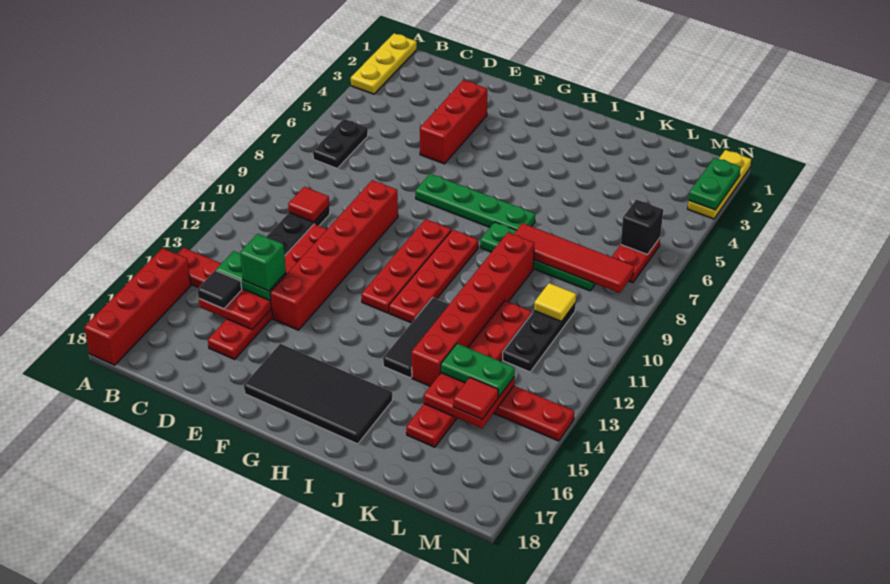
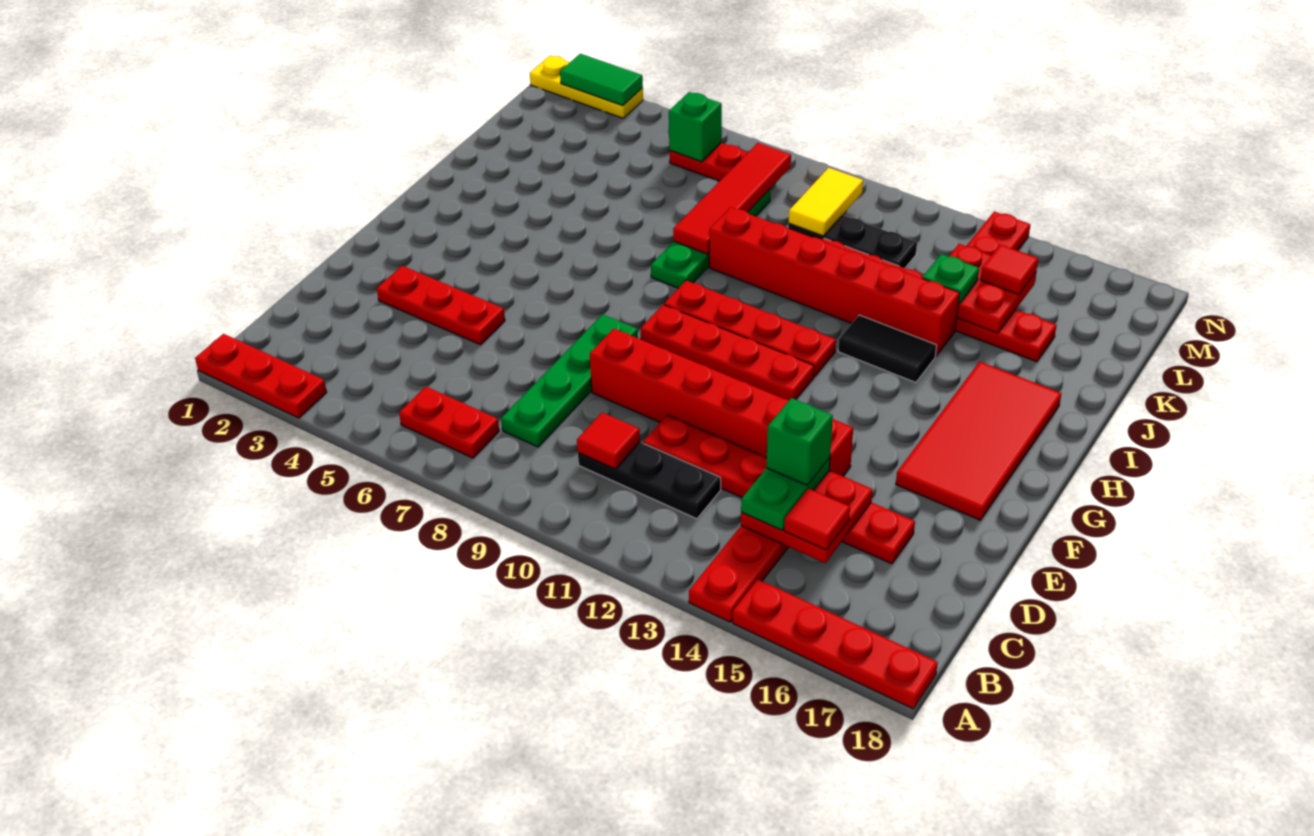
yellow plate A1:A3 level 1 -> red plate A1:A3 level 1
red brick A15:A18 level 1 -> red plate A15:A18 level 1
black plate B6:B7 level 1 -> red plate B6:B7 level 1
black tile C15 level 3 -> red tile C15 level 3
red brick E3:E5 level 1 -> red plate E3:E5 level 1
green plate F7:I7 level 1 -> green plate C8:F8 level 1
black tile F16:I17 level 1 -> red tile F16:I17 level 1
black tile I12:I14 level 1 -> black tile I13:I14 level 1
green plate K14:L14 level 3 -> green plate K14 level 3
yellow tile L10 level 2 -> yellow tile L10:M10 level 2
black brick M6 level 2 -> green brick M6 level 2
green plate N2:N3 level 2 -> green tile N2:N3 level 2

